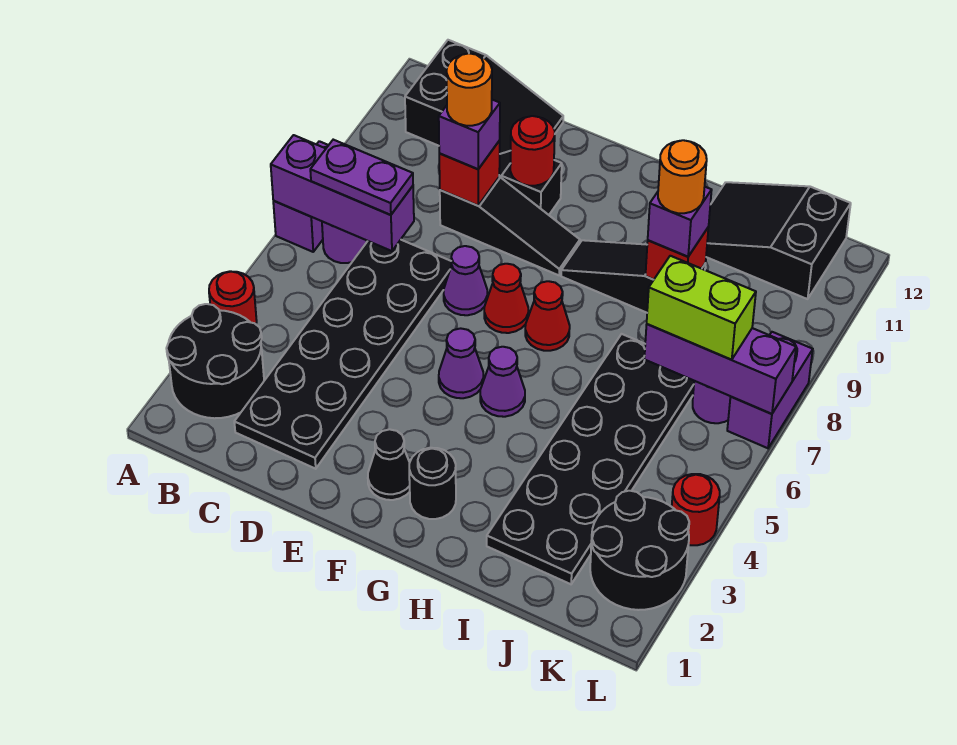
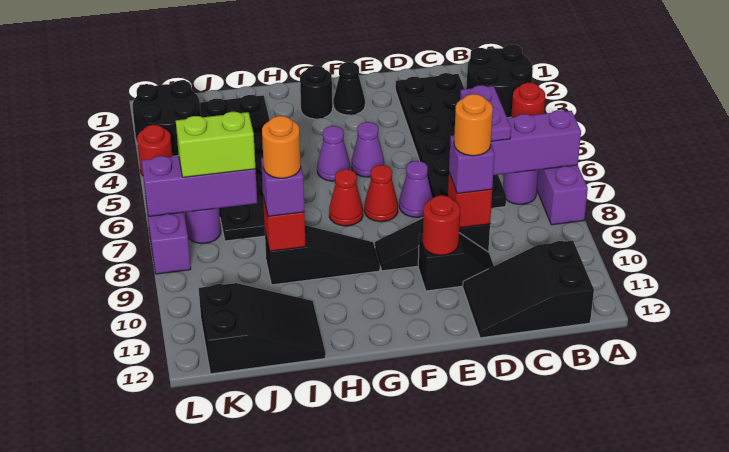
purple plate B7:C7 level 3 -> purple plate C6:C7 level 3

